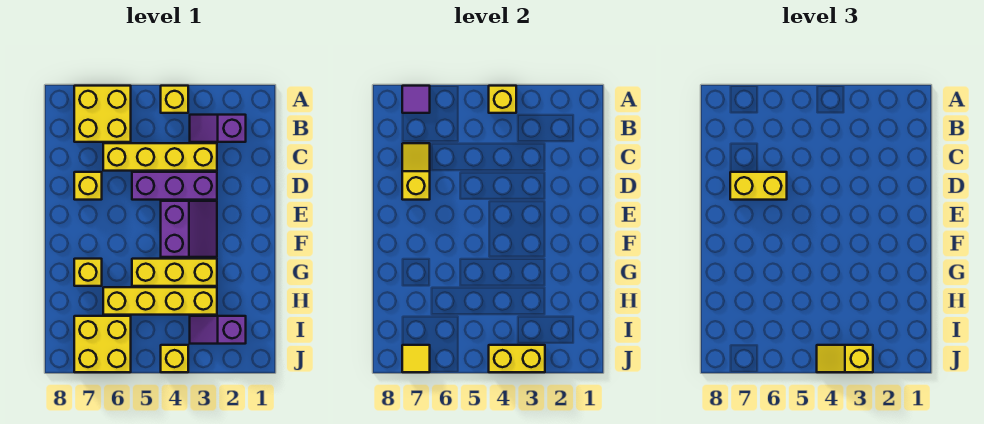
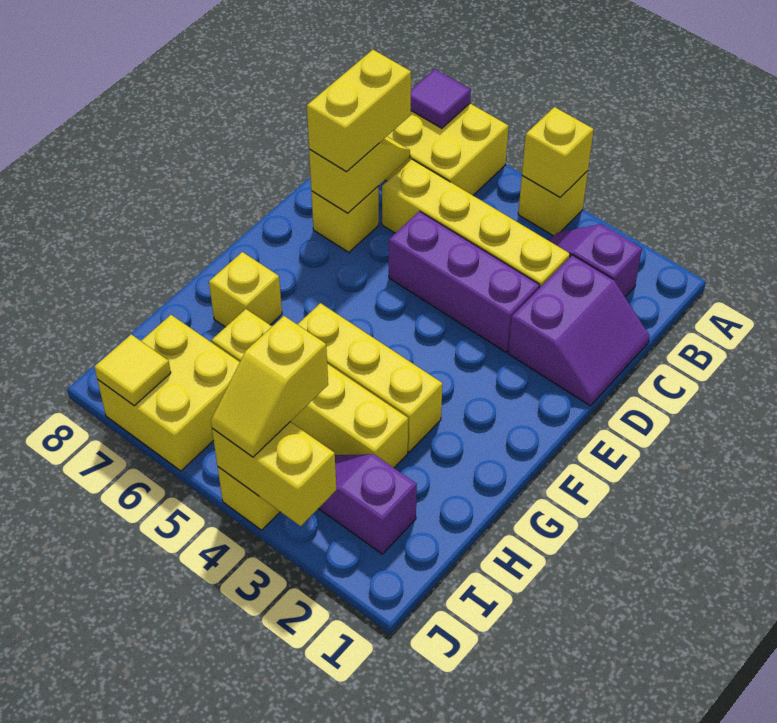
yellow brick D6:D7 level 3 -> yellow brick C7:D7 level 3
purple slope E3:F4 level 1 top 4 -> purple slope C1:D2 level 1 top 2
yellow slope J3:J4 level 3 top 3 -> yellow slope I4:J4 level 3 top I

